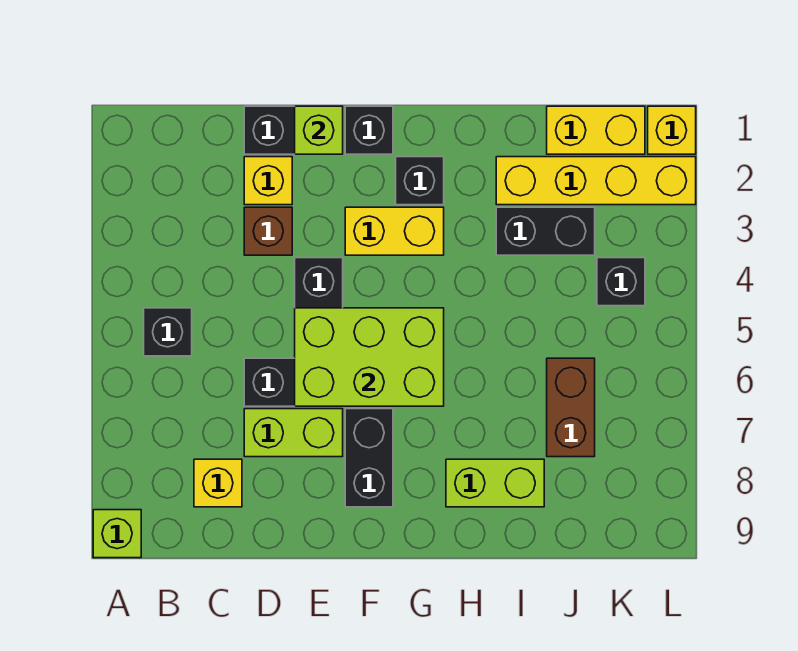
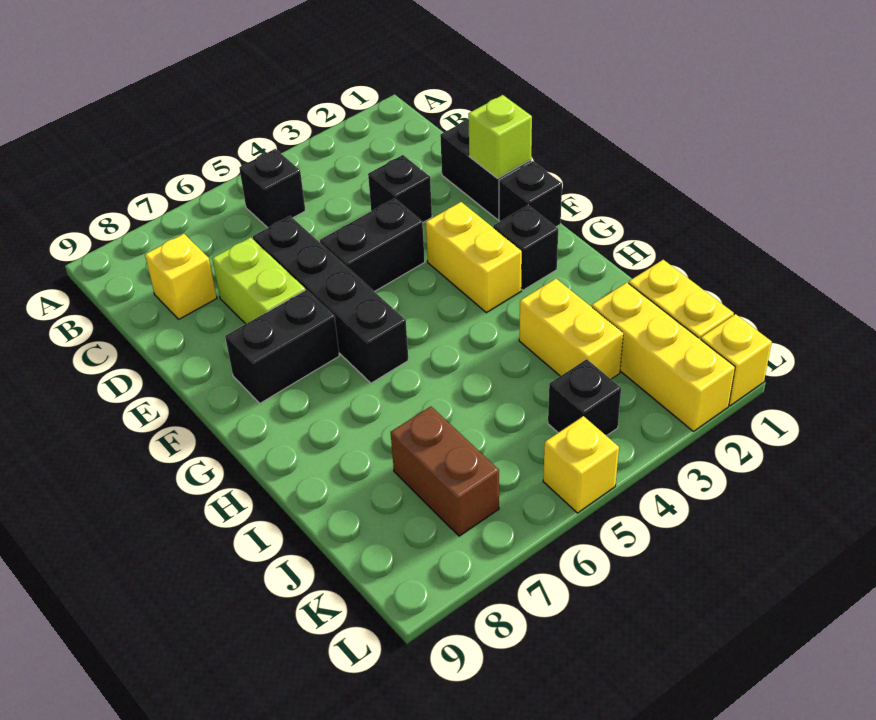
lime brick A9 level 1 -> none
yellow brick D2 level 1 -> yellow brick L5 level 1
brown brick D3 level 1 -> black brick D3 level 1
lime brick E5:G6 level 2 -> none
lime brick H8:I8 level 1 -> none
yellow brick I2:L2 level 1 -> yellow brick J2:L2 level 1
black brick I3:J3 level 1 -> yellow brick I3:J3 level 1
brown brick J6:J7 level 1 -> brown brick J7:K7 level 1

